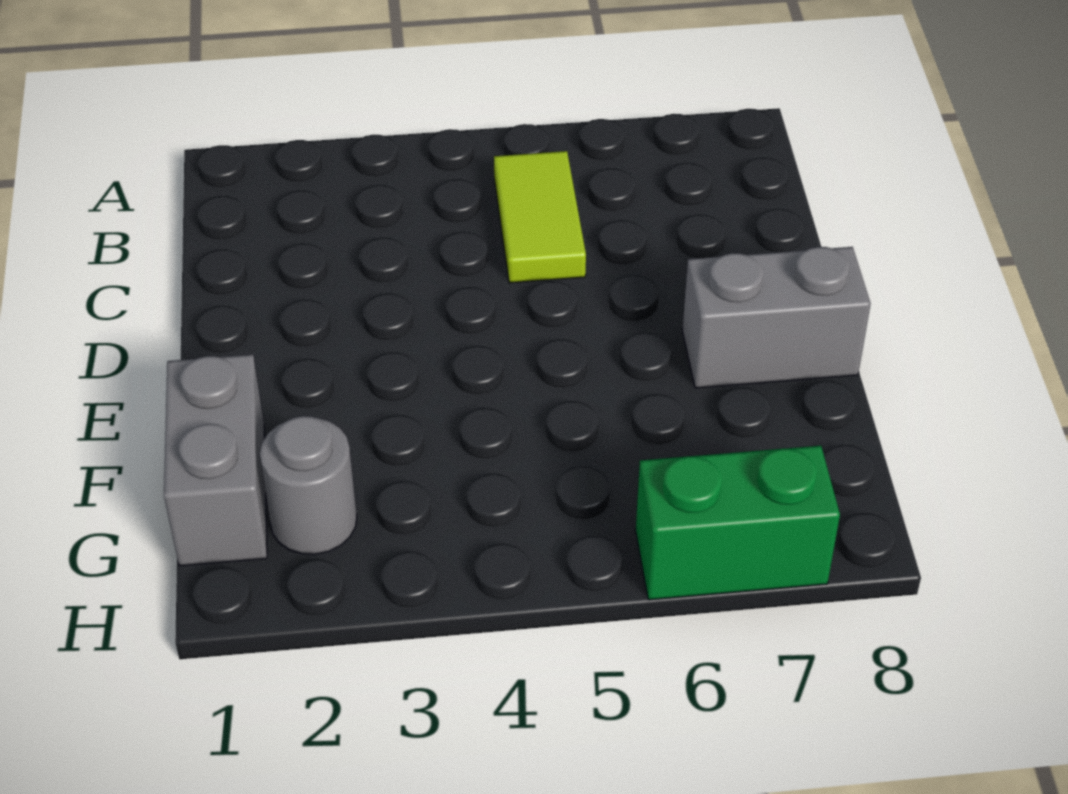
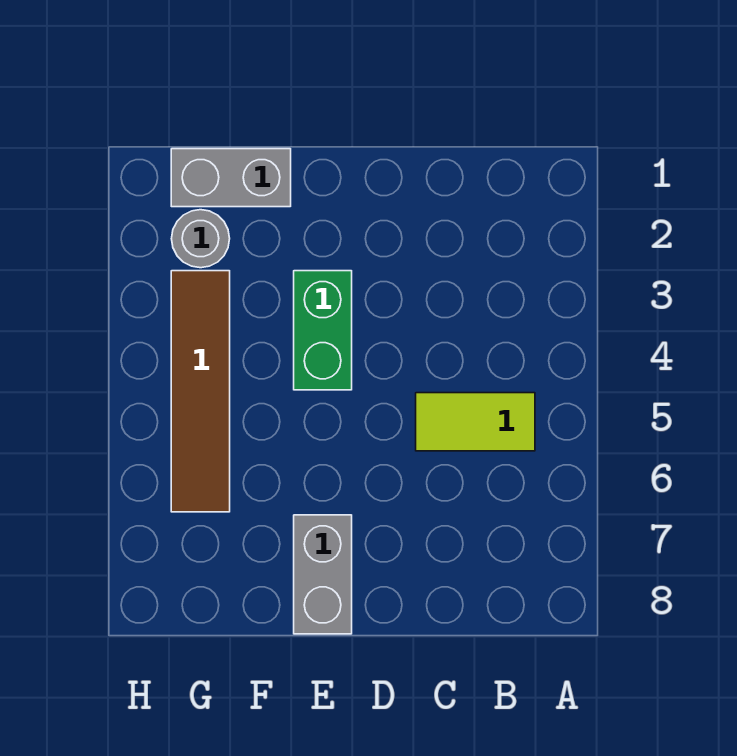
none -> brown tile G3:G6 level 1
green brick H6:H7 level 1 -> green brick E3:E4 level 1

